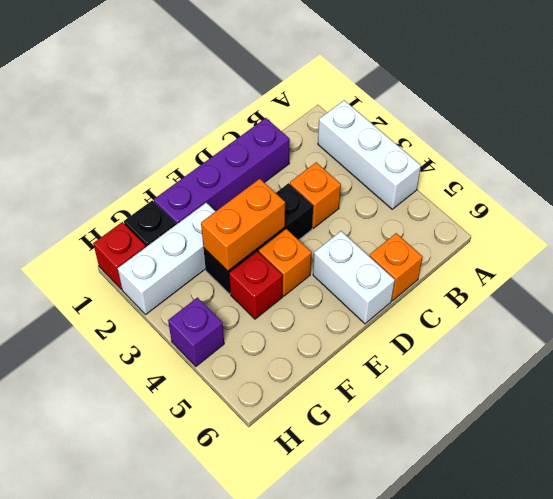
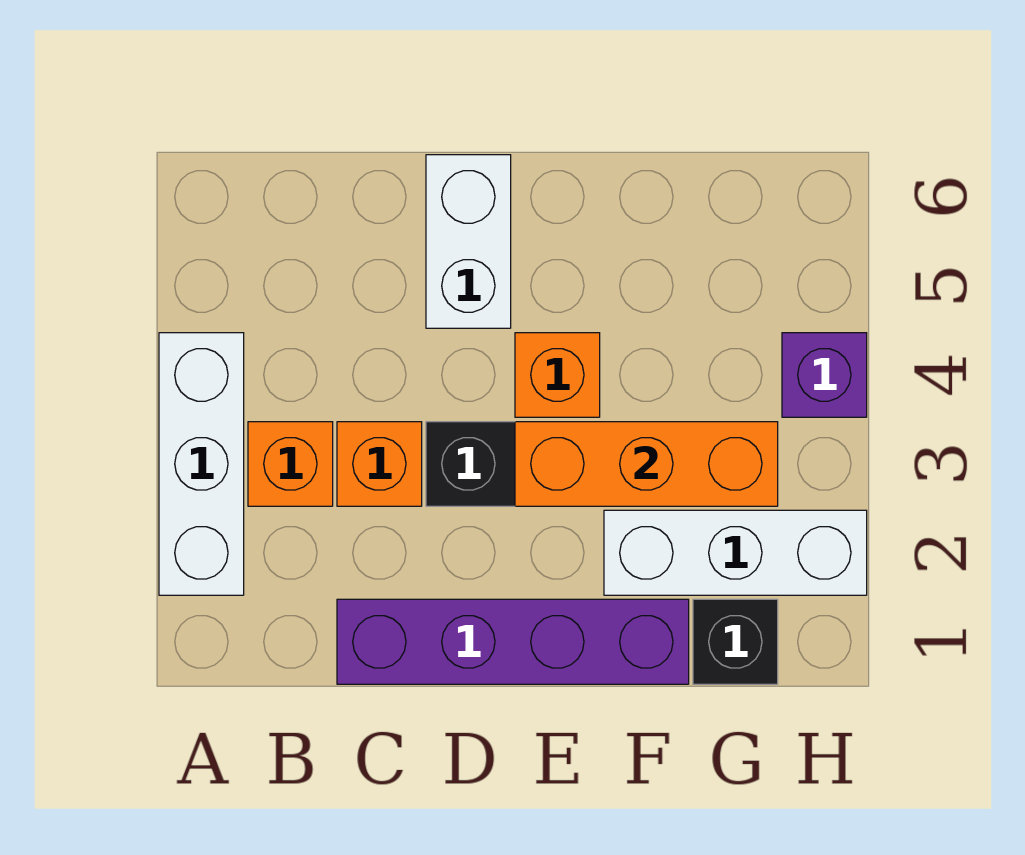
orange brick C6 level 1 -> orange brick B3 level 1
orange brick E3:F3 level 2 -> orange brick E3:G3 level 2
red brick F4 level 1 -> none
red brick H1 level 1 -> none

